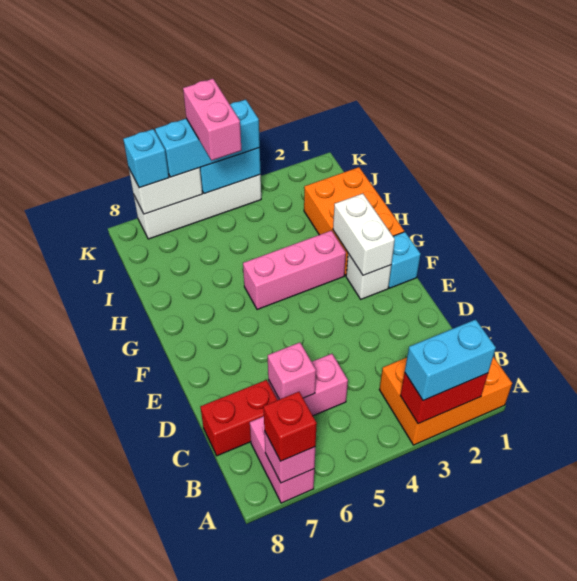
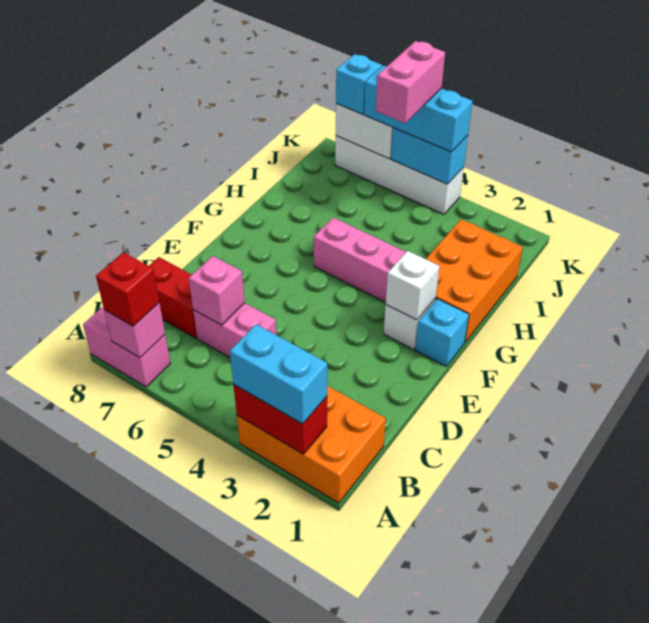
pink brick A7:B7 level 1 -> pink brick A7:A8 level 1
white brick F2:G2 level 2 -> white brick F2 level 2

